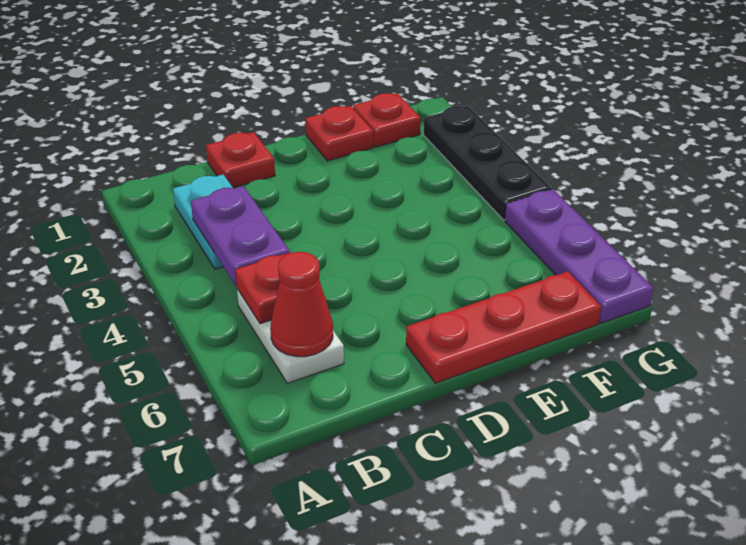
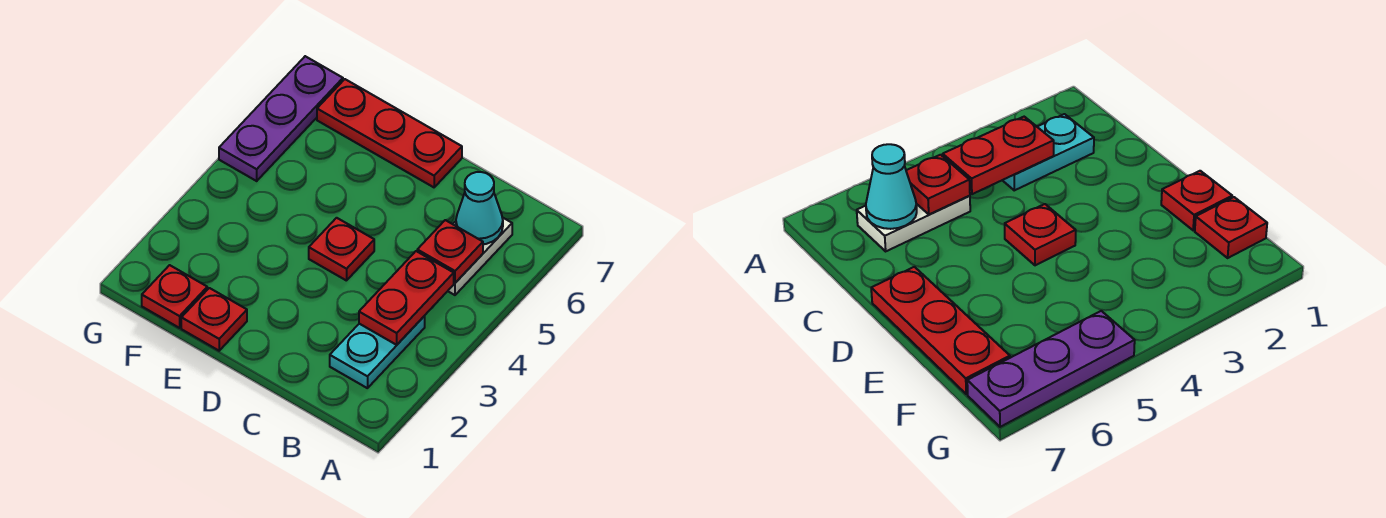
purple plate B3:B4 level 2 -> red plate B3:B4 level 2
red cone B6 level 2 -> cyan cone B6 level 2
red plate C1 level 1 -> red plate D4 level 1
black plate G2:G4 level 1 -> none

